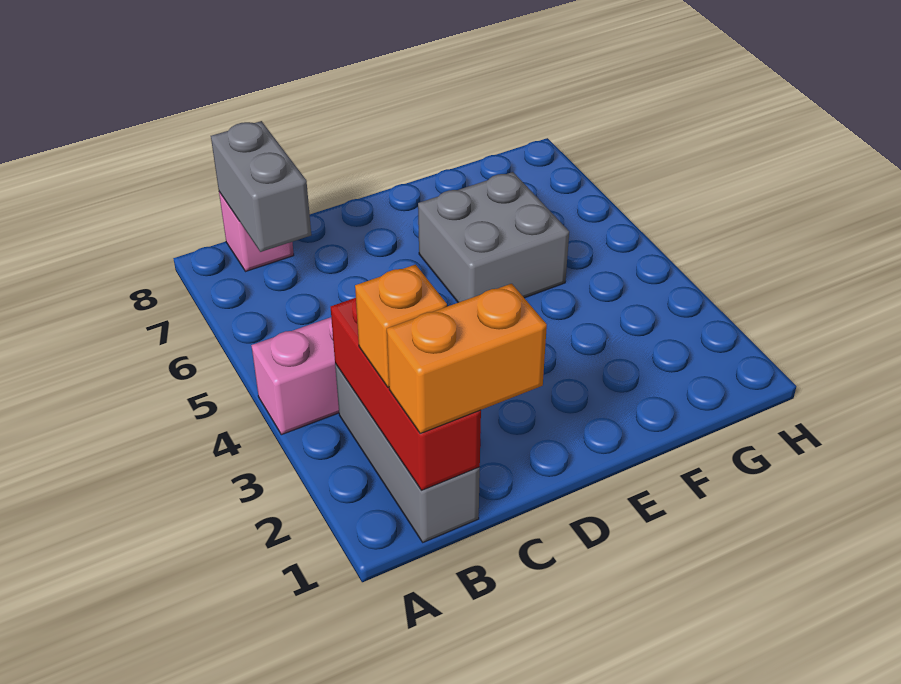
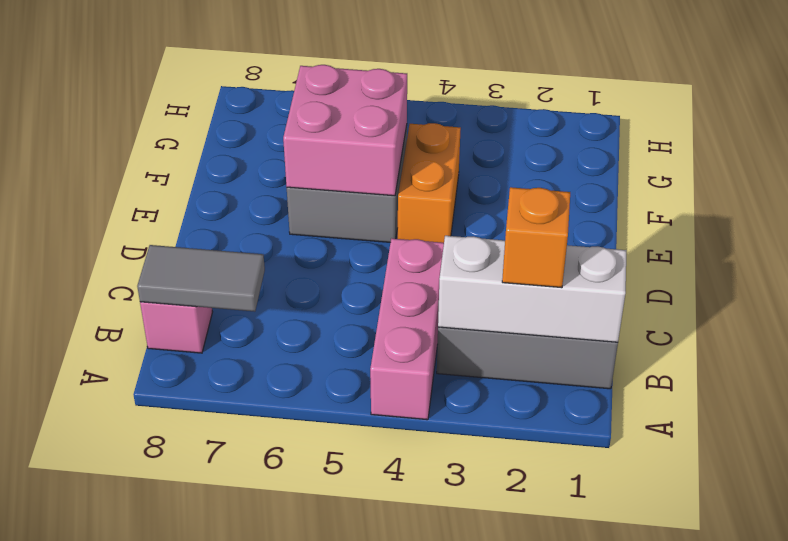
red brick B1:B3 level 2 -> white brick B1:B3 level 2
orange brick B1:C1 level 3 -> orange brick E4:F4 level 1
grey brick B7:B8 level 2 -> grey tile B7:B8 level 2
none -> pink brick E5:F6 level 2

